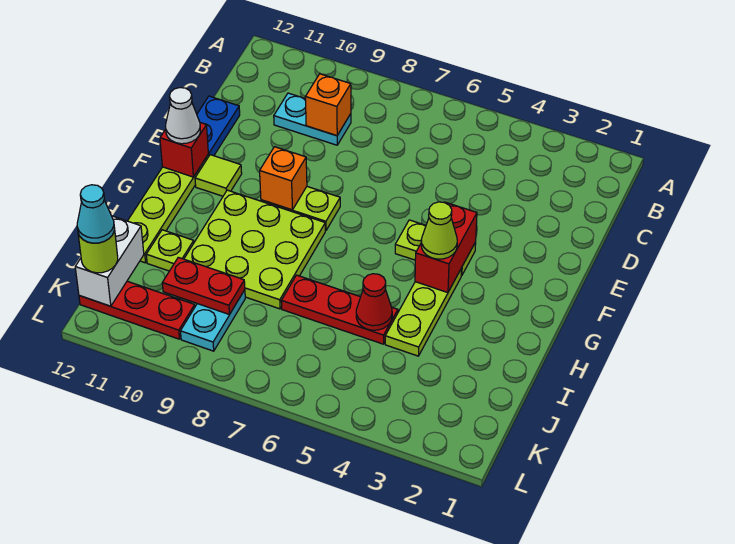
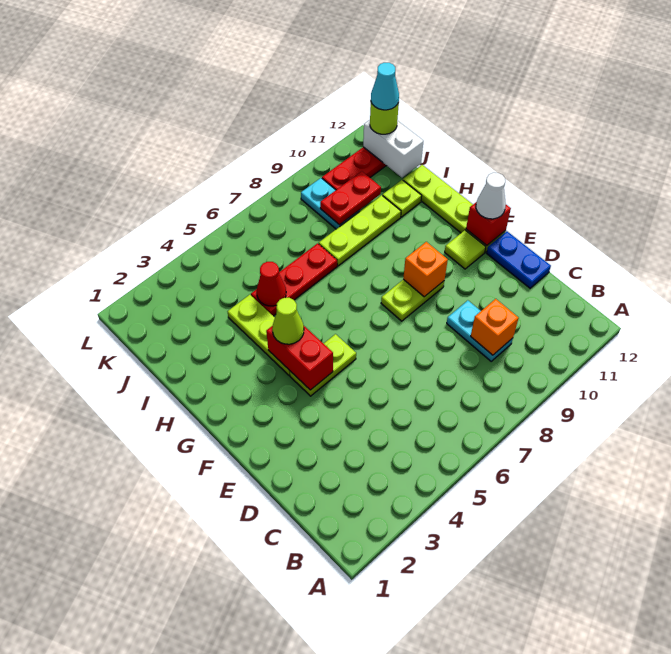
cyan plate C9:C10 level 1 -> cyan plate C9:D9 level 1
lime plate G8:I10 level 1 -> lime plate I8:I10 level 1

